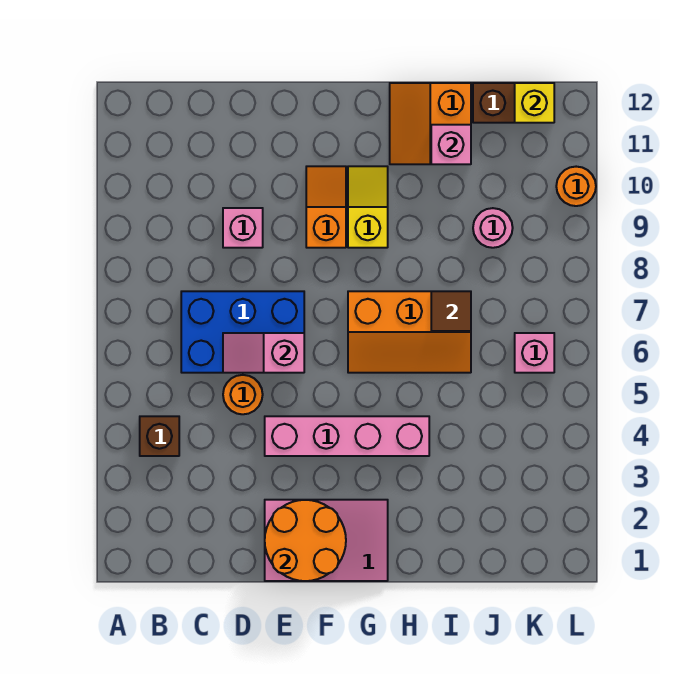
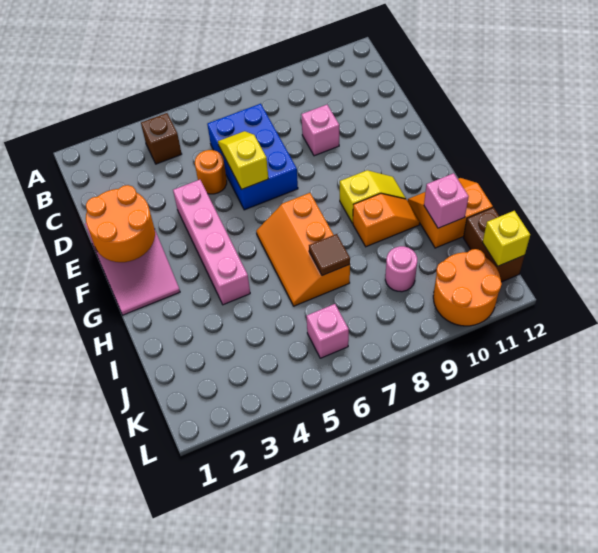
pink slope D6:E6 level 2 top E -> yellow slope D6:E6 level 2 top E
orange slope F9:F10 level 1 top 9 -> orange slope H9:H10 level 1 top 9
orange round brick L10 level 1 -> orange round brick K10:L11 level 1

